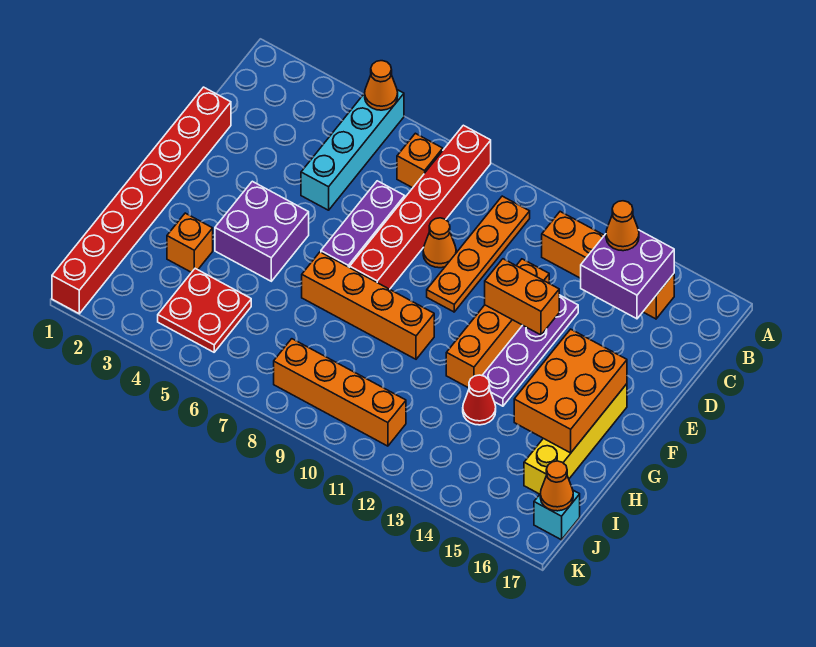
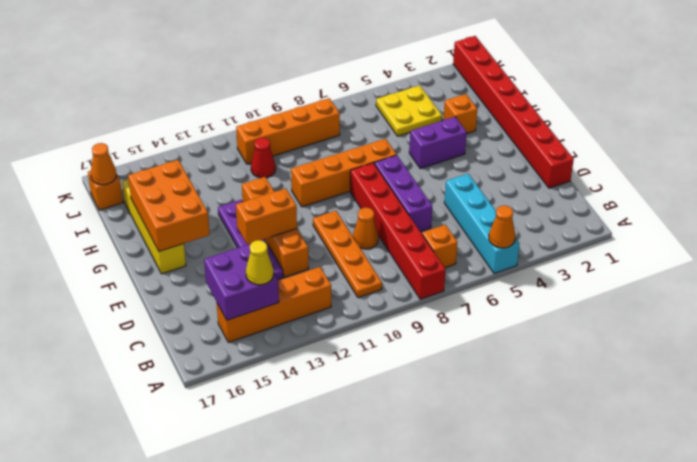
orange cone B14 level 3 -> yellow cone B14 level 3
purple brick F4:G5 level 1 -> purple brick G4:G5 level 1
red cone H13 level 1 -> red cone I11 level 1
red plate I4:J5 level 1 -> yellow plate I4:J5 level 1
cyan brick J17 level 1 -> orange brick J17 level 1

